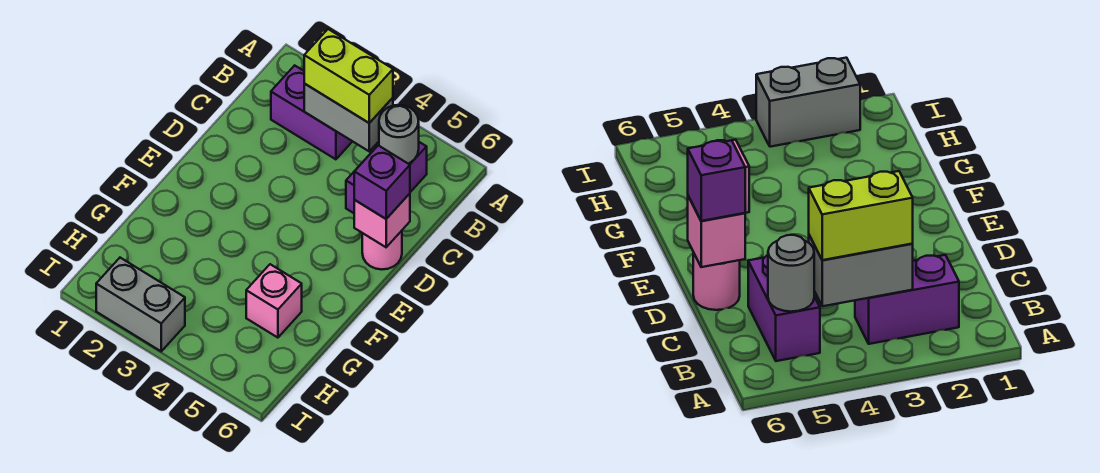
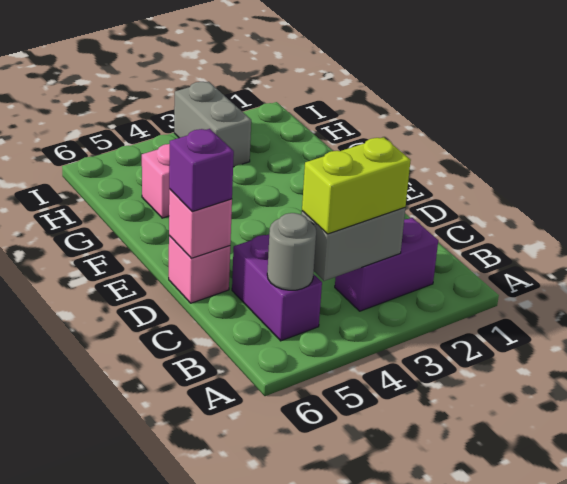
pink round brick D6 level 1 -> pink brick D6 level 1
grey brick I2:I3 level 1 -> grey brick H3:I3 level 1

